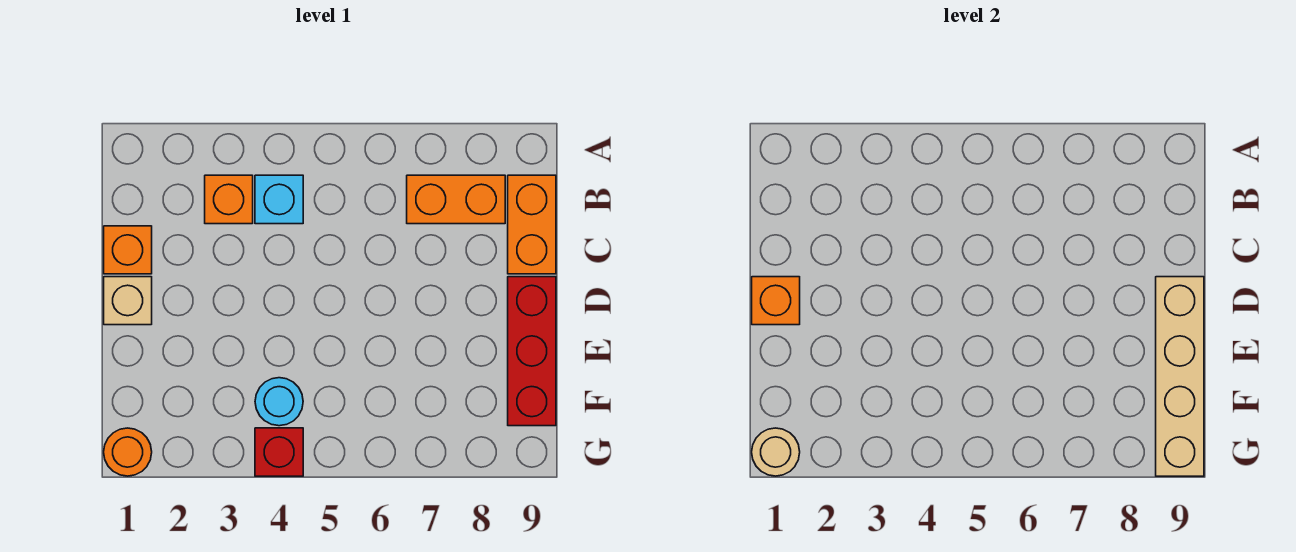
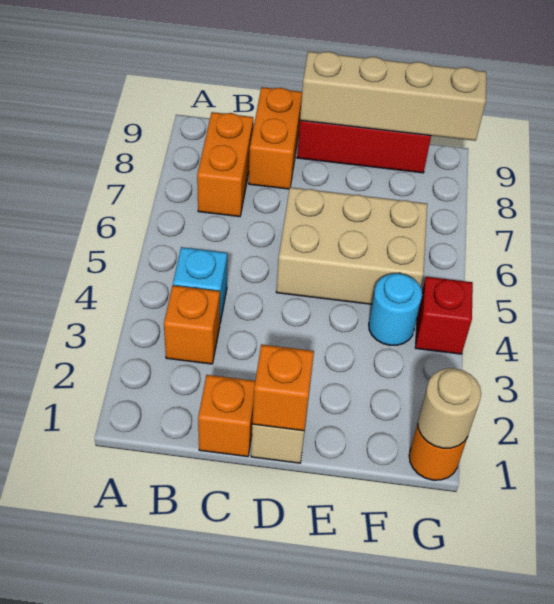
orange brick B9:C9 level 1 -> orange brick C8:C9 level 1
none -> tan brick D5:F6 level 1

